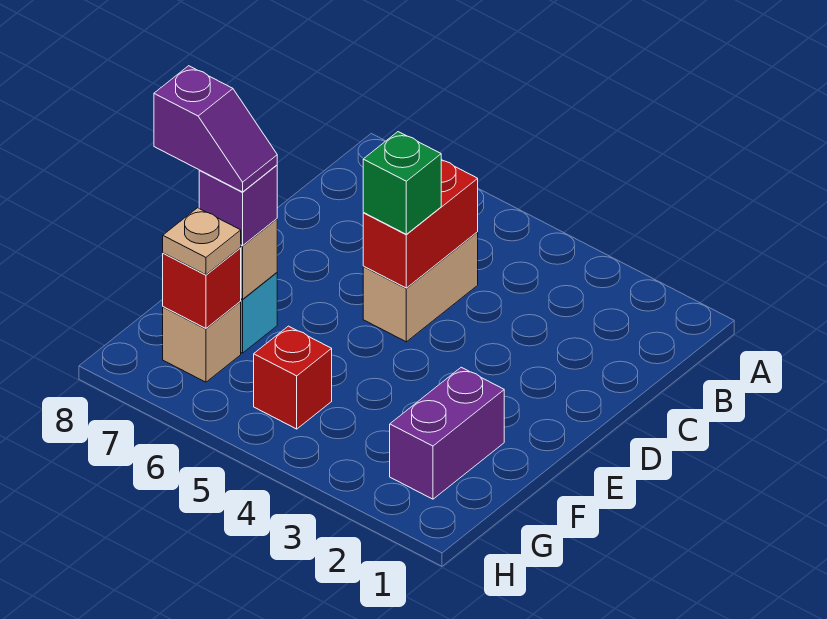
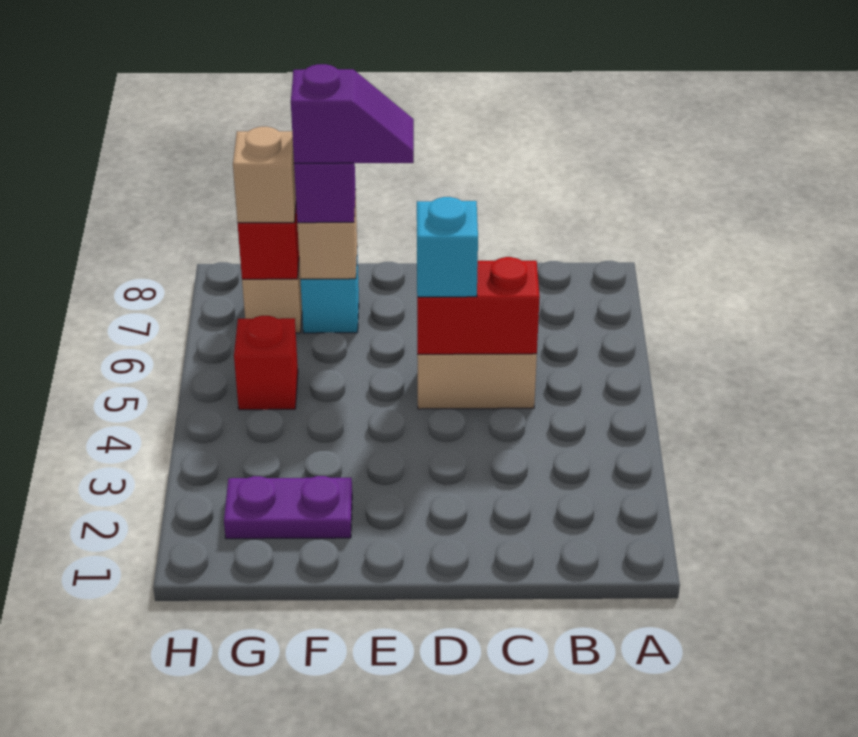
green brick D5 level 3 -> cyan brick D5 level 3
purple brick F2:G2 level 1 -> purple plate F2:G2 level 1
purple slope F7:F8 level 4 top 8 -> purple slope E7:F7 level 4 top F
tan plate G7 level 3 -> tan brick G7 level 3

